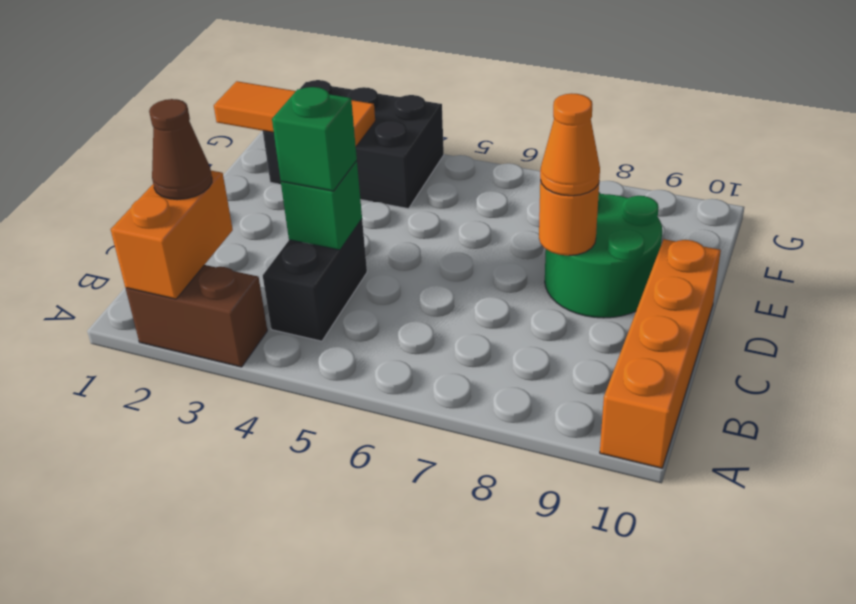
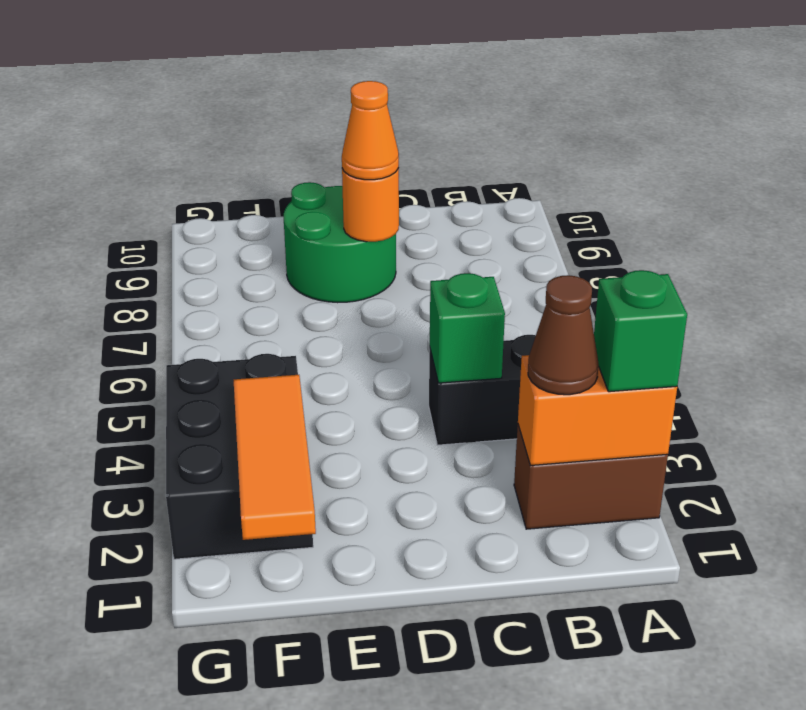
brown brick A2:A3 level 1 -> brown brick A2:B2 level 1
orange brick A10:D10 level 1 -> none
green brick C4 level 3 -> green brick A2 level 3

